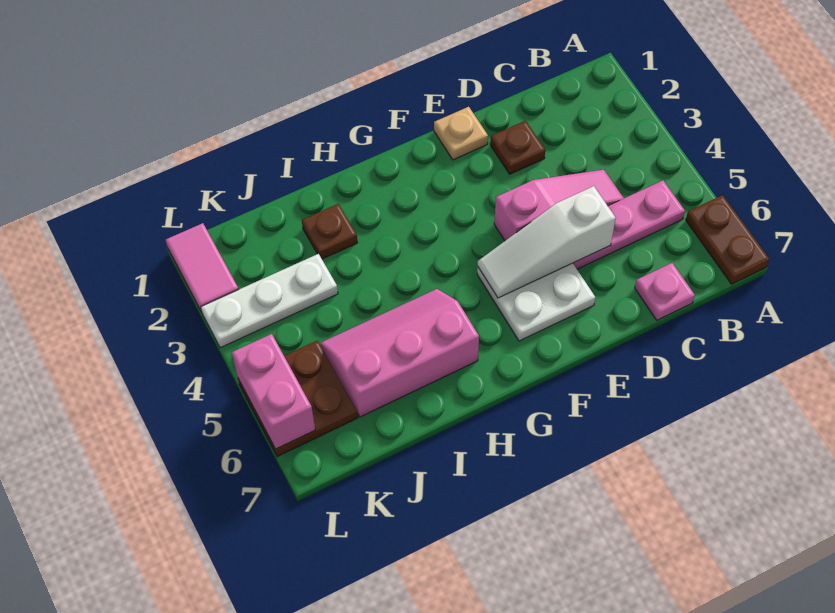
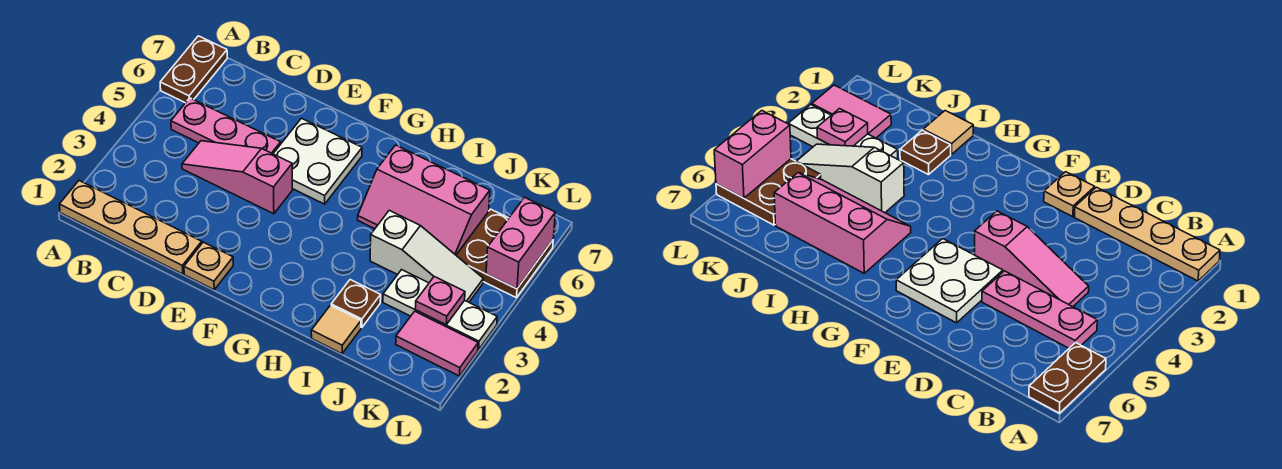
none -> tan plate A1:D1 level 1
pink plate C7 level 1 -> pink plate K3 level 2
brown plate D2 level 1 -> none
white slope D5:F5 level 2 top D -> white slope I4:K4 level 1 top I
none -> tan tile I1 level 1
pink tile L1:L2 level 1 -> pink tile K2:L2 level 1

